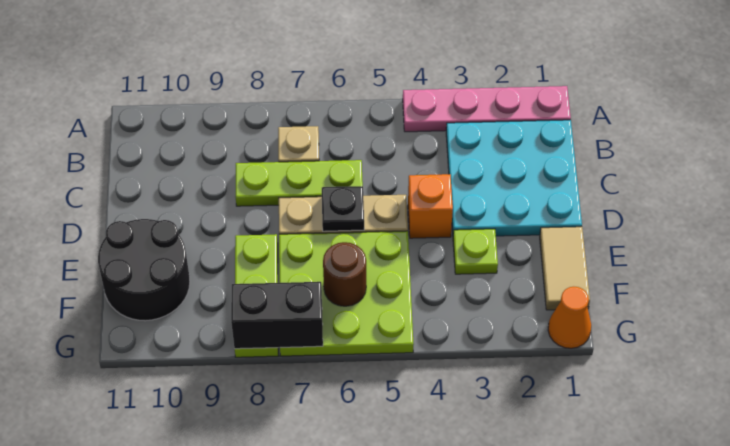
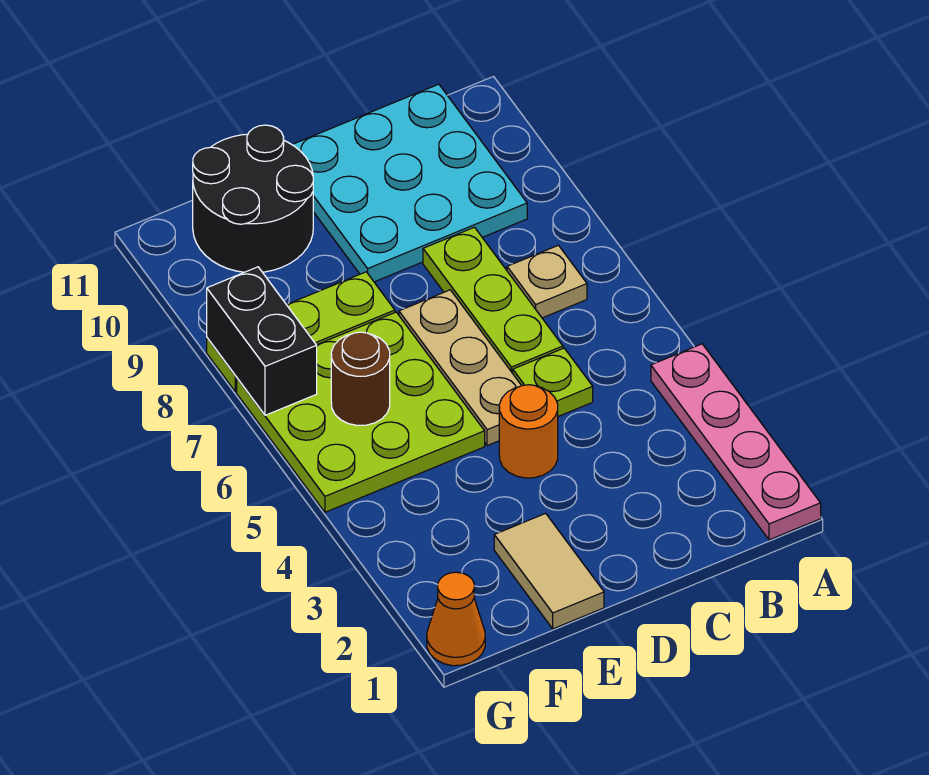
cyan plate B1:D3 level 1 -> cyan plate B9:D11 level 1
orange brick D4 level 1 -> orange round brick D4 level 1
black plate D6 level 2 -> none
tan tile E1:F1 level 1 -> tan tile E1:E2 level 1
lime plate E3 level 1 -> lime plate C5 level 1

